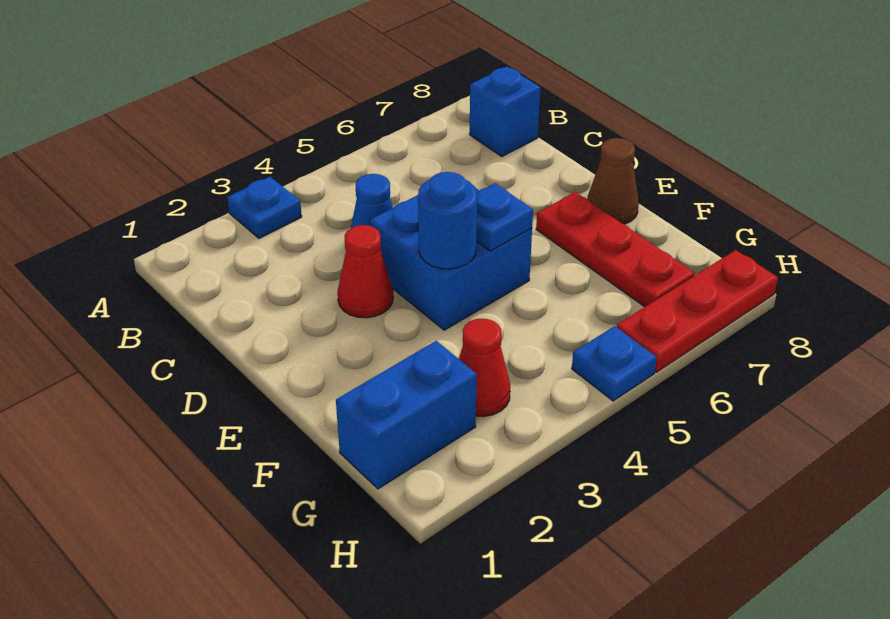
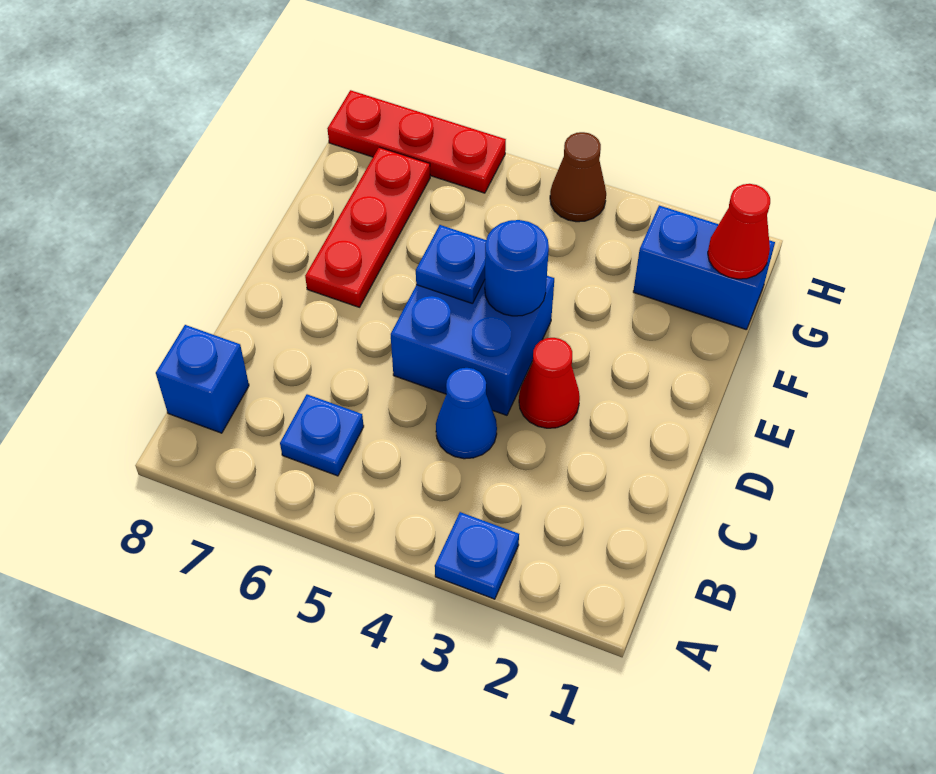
brown cone E8 level 1 -> brown cone H4 level 1
red cone G3 level 1 -> red cone G1 level 2
blue plate H5 level 1 -> blue plate B6 level 1

